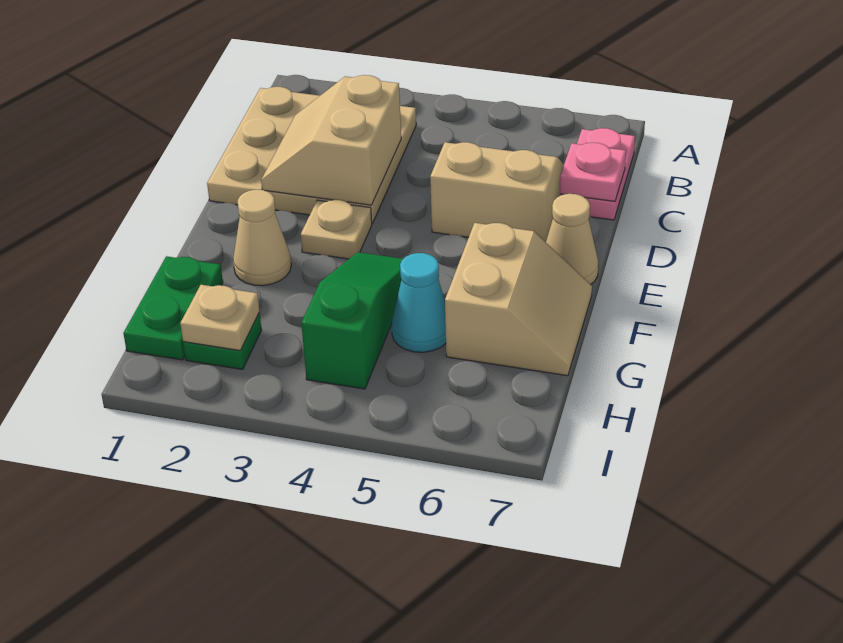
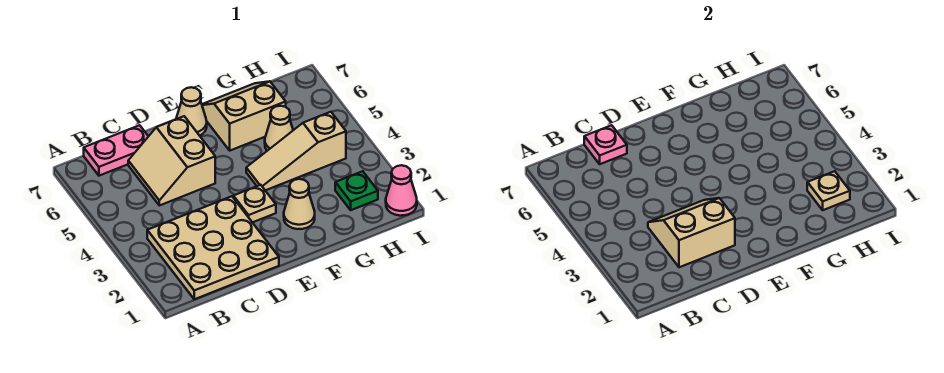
tan slope C2:D3 level 2 top 3 -> tan slope C2:D3 level 2 top 2
green slope F4:H4 level 1 top H -> tan slope F4:H4 level 1 top H
green plate G1:H1 level 1 -> none
cyan cone G5 level 1 -> tan cone G5 level 1
none -> pink cone I1 level 1

